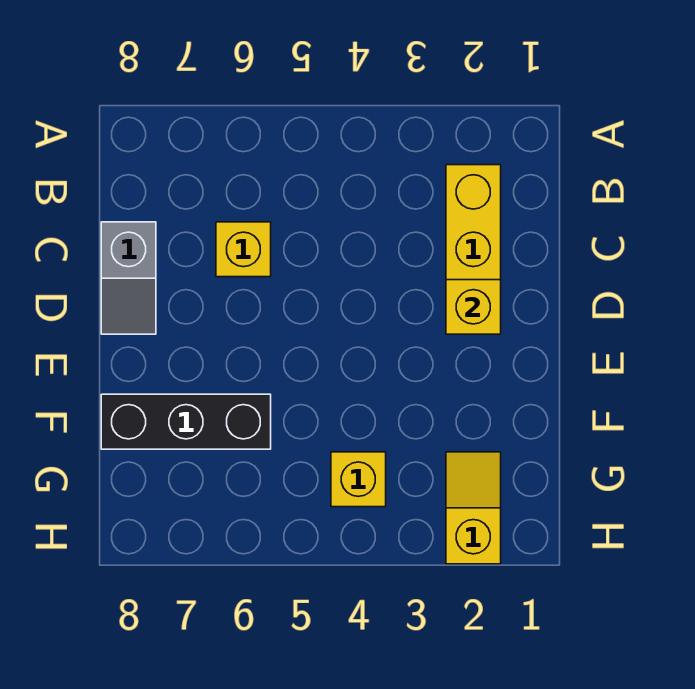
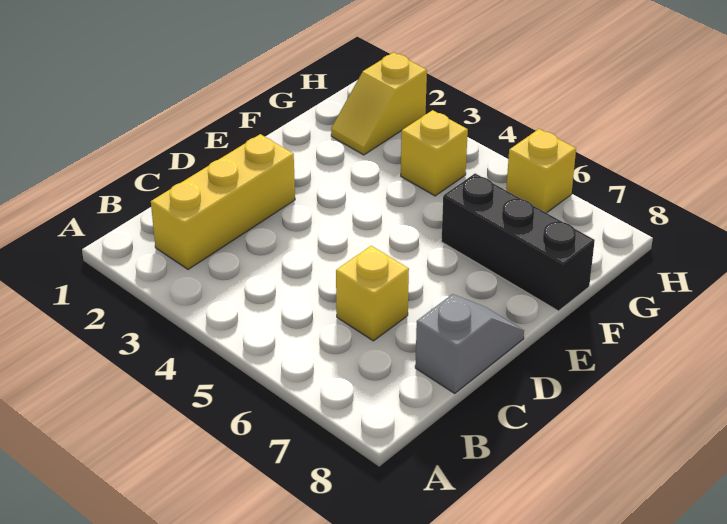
yellow brick D2 level 2 -> yellow brick H6 level 1

